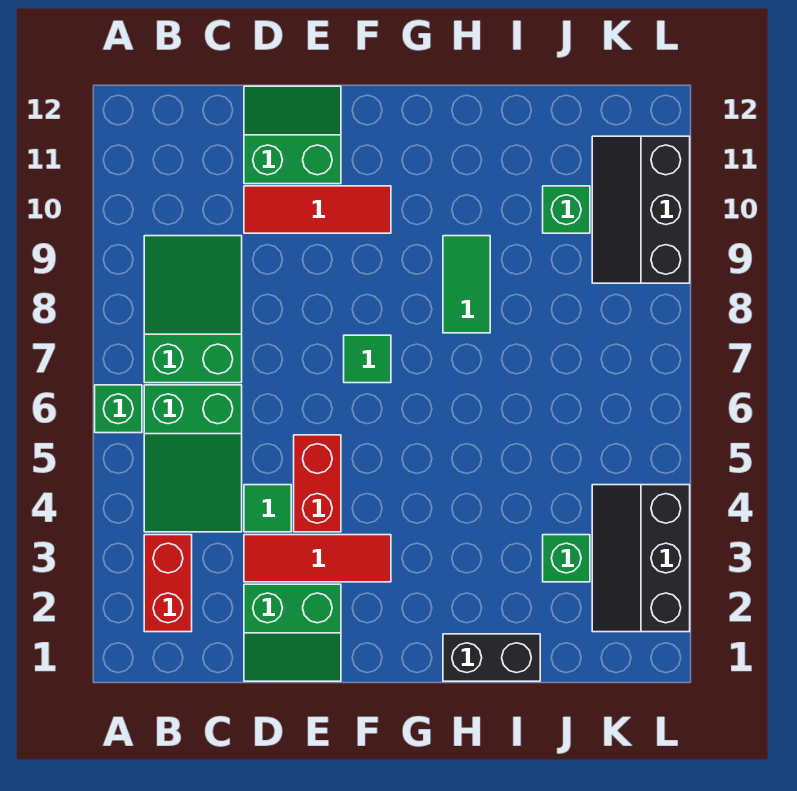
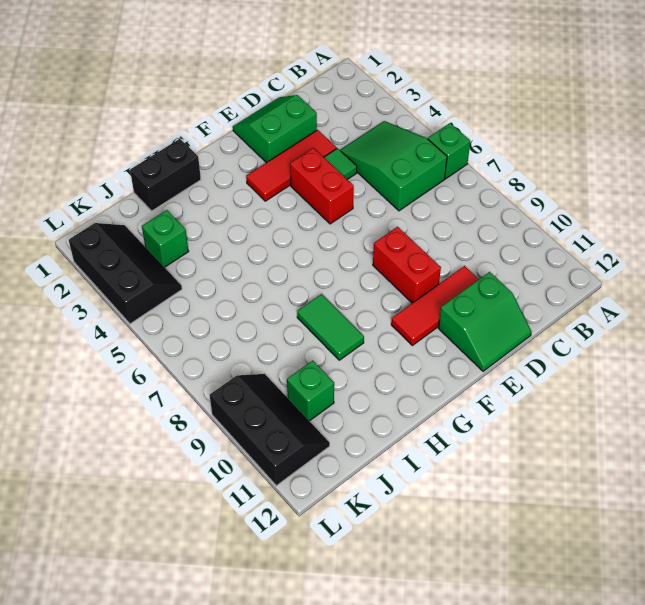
red brick B2:B3 level 1 -> red brick E8:E9 level 1
green slope B7:C9 level 1 top 7 -> none
green tile F7 level 1 -> none

